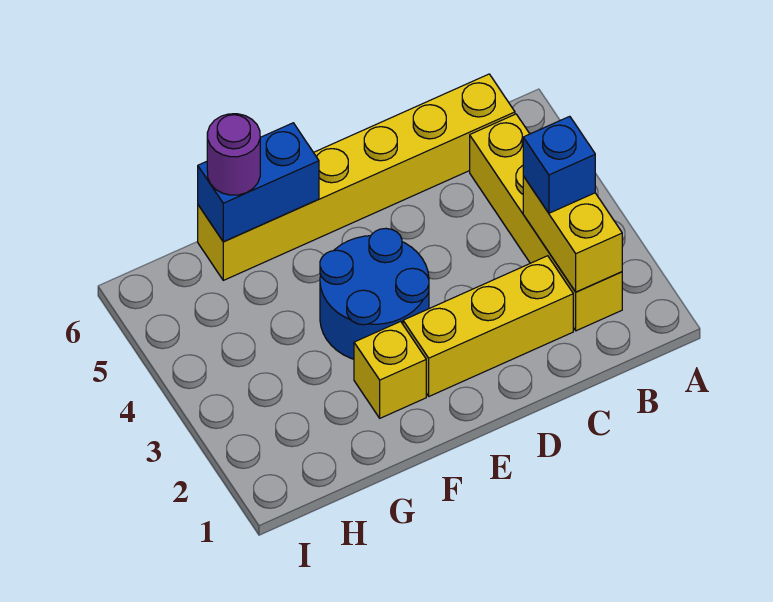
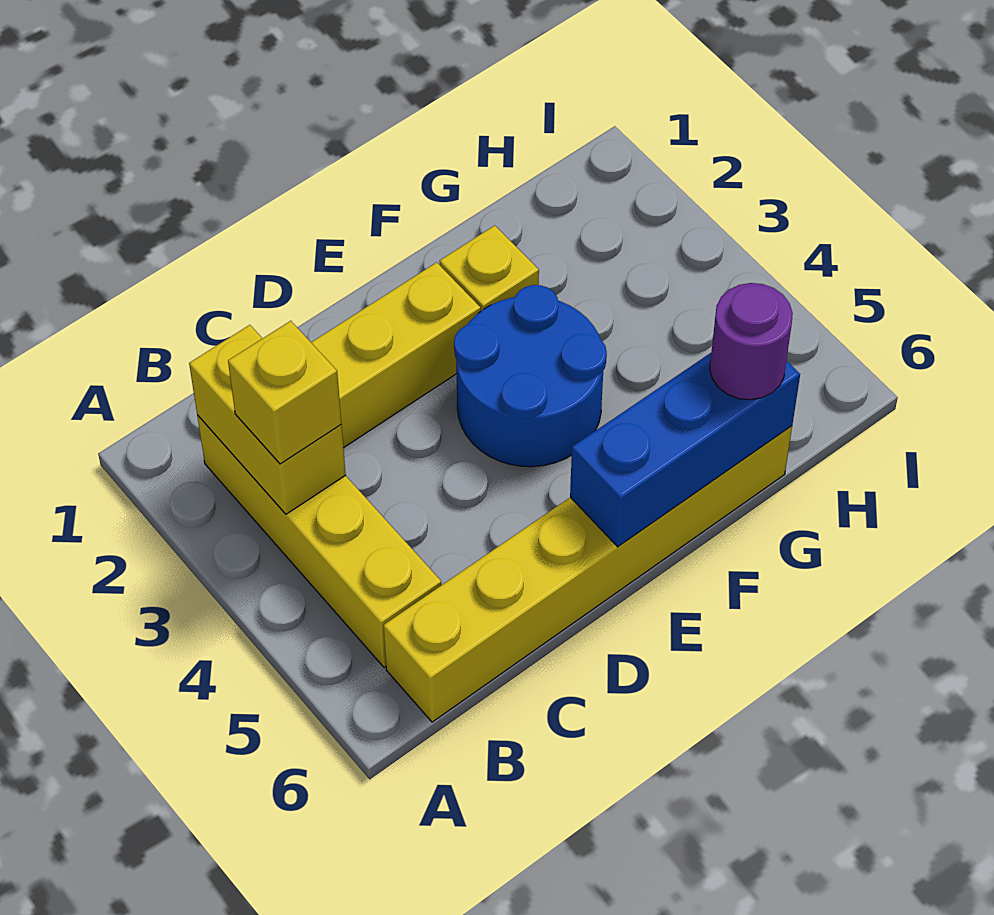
blue brick B3 level 3 -> yellow brick B3 level 3
blue brick F6:G6 level 2 -> blue brick E6:G6 level 2

